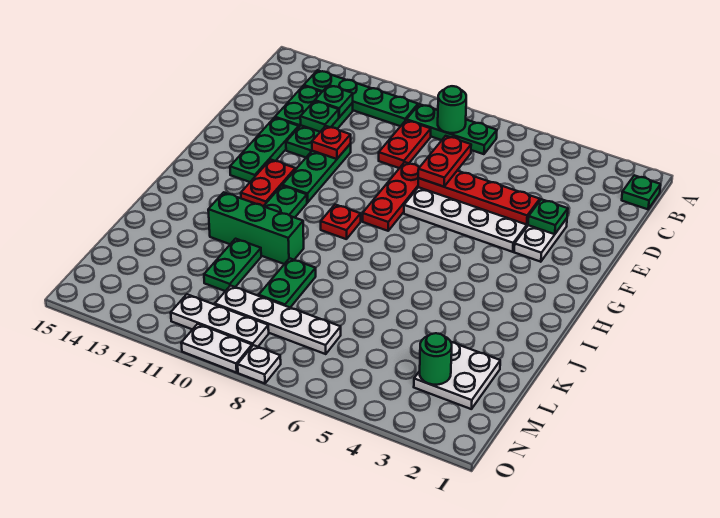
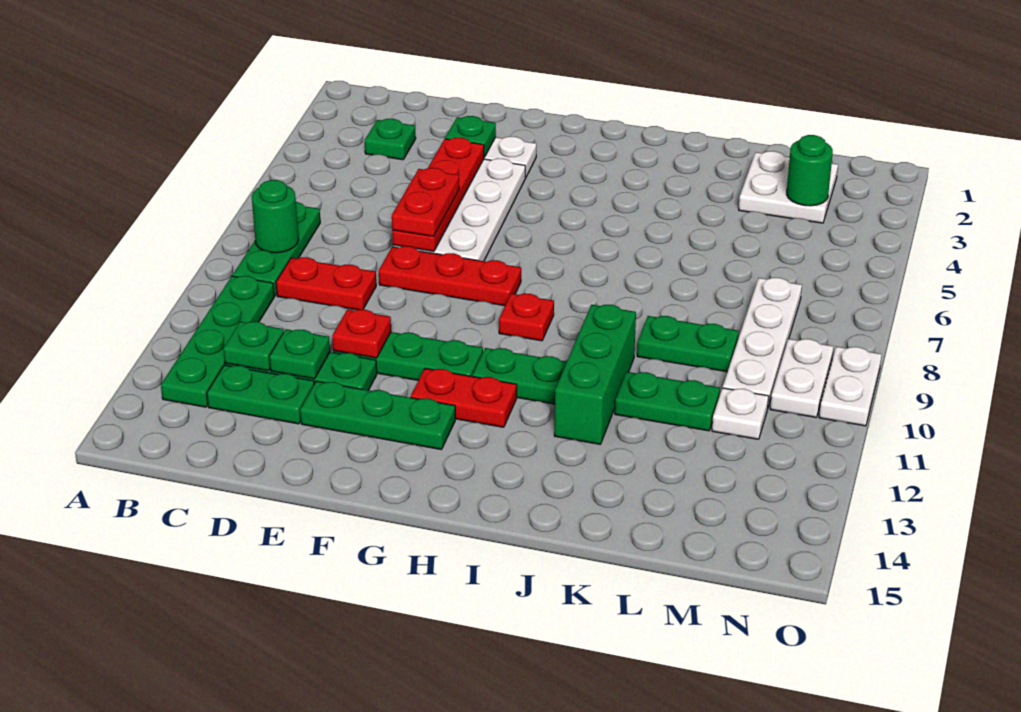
green plate B1 level 1 -> green plate C3 level 1
red plate D7:E7 level 3 -> red plate E6:E7 level 3
white plate N9:N11 level 1 -> white plate N9:N10 level 1
white plate O8 level 1 -> white plate M11 level 1

